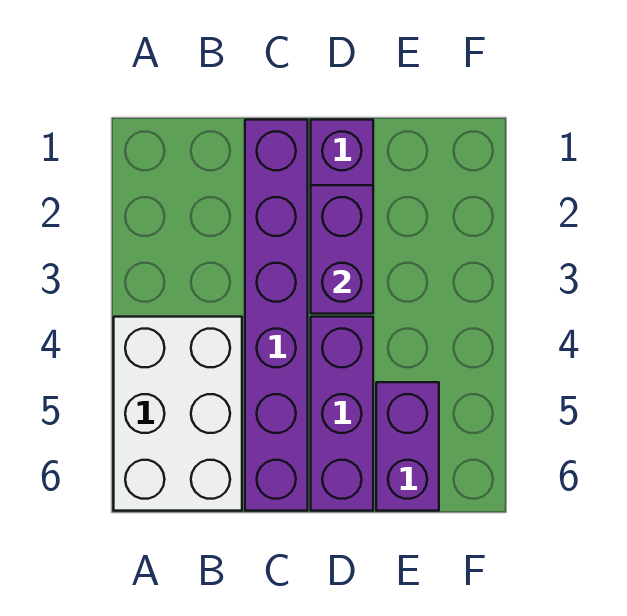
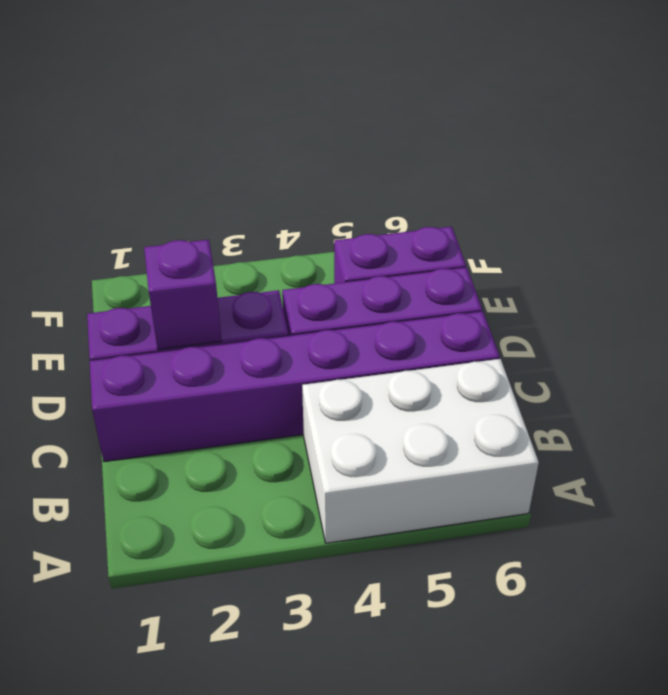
purple brick D2:D3 level 2 -> purple brick D2 level 2

